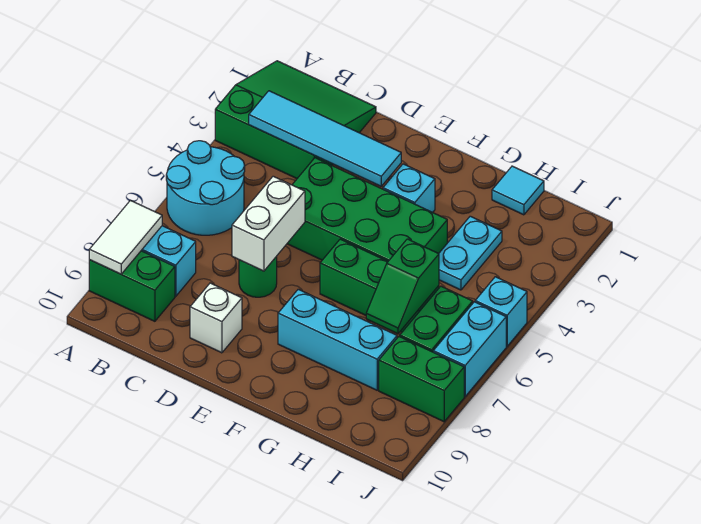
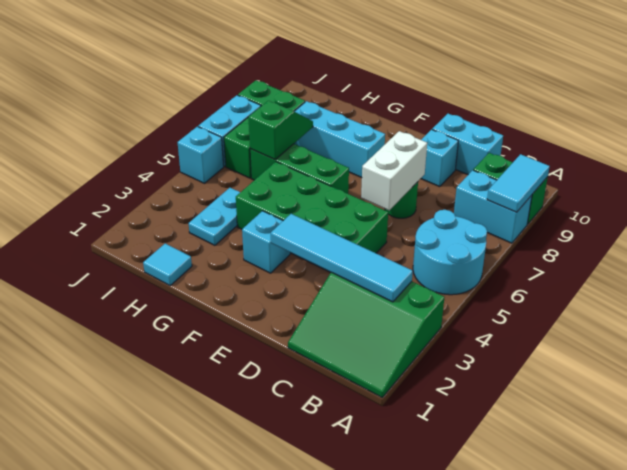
white tile A8:A9 level 2 -> cyan tile A8:A9 level 2
none -> cyan brick C10:D10 level 1
white brick D9 level 1 -> cyan brick D9 level 1

